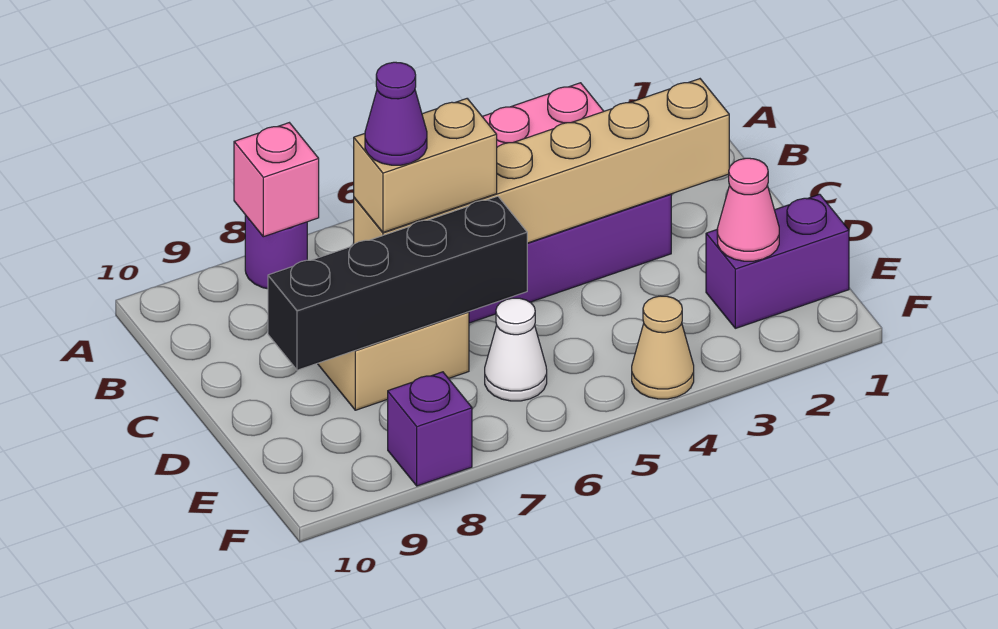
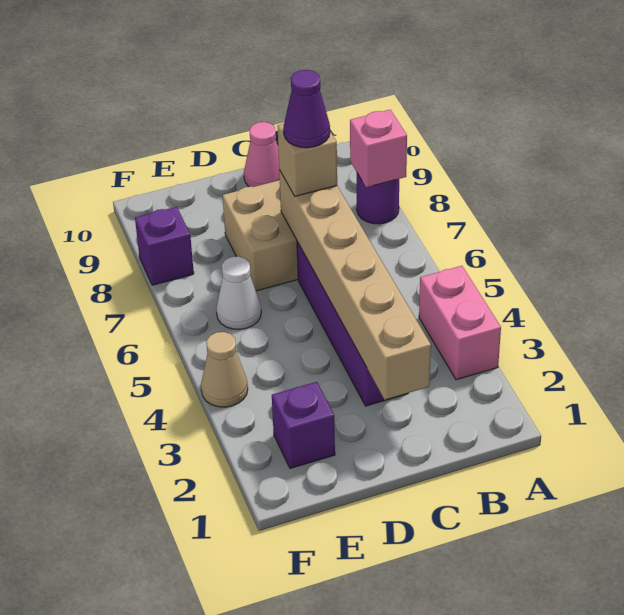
tan brick C6:C7 level 3 -> tan brick C7 level 3
black brick D6:D9 level 2 -> none
purple brick E1:E2 level 1 -> purple brick E2 level 1
pink cone E2 level 2 -> pink cone C10 level 1

